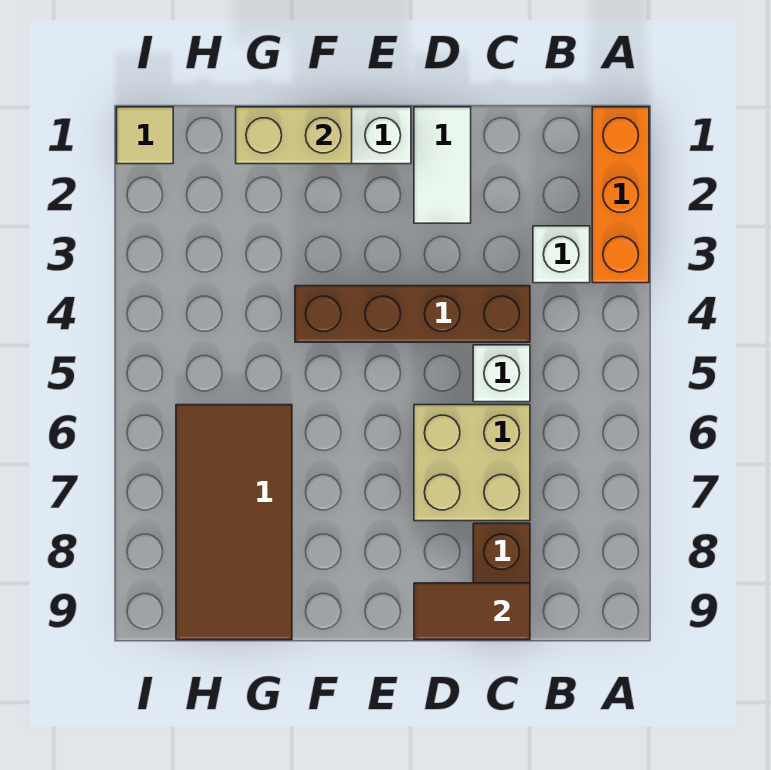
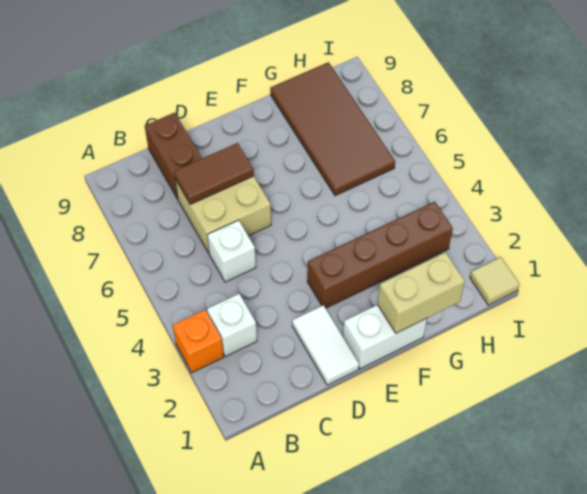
orange brick A1:A3 level 1 -> orange brick A3 level 1
brown brick C4:F4 level 1 -> brown brick E3:H3 level 1
brown tile C9:D9 level 2 -> brown tile C7:D7 level 2

